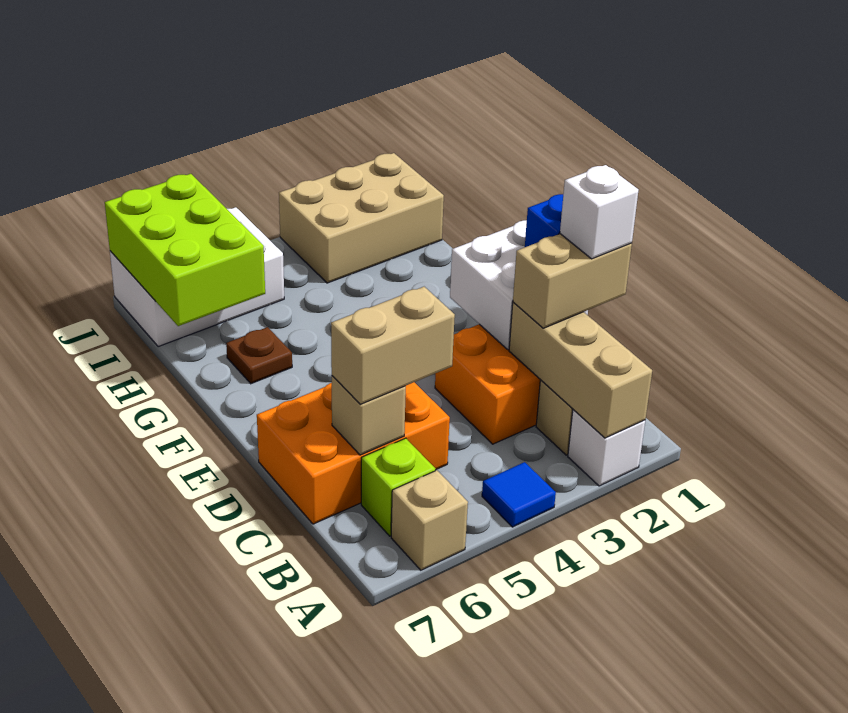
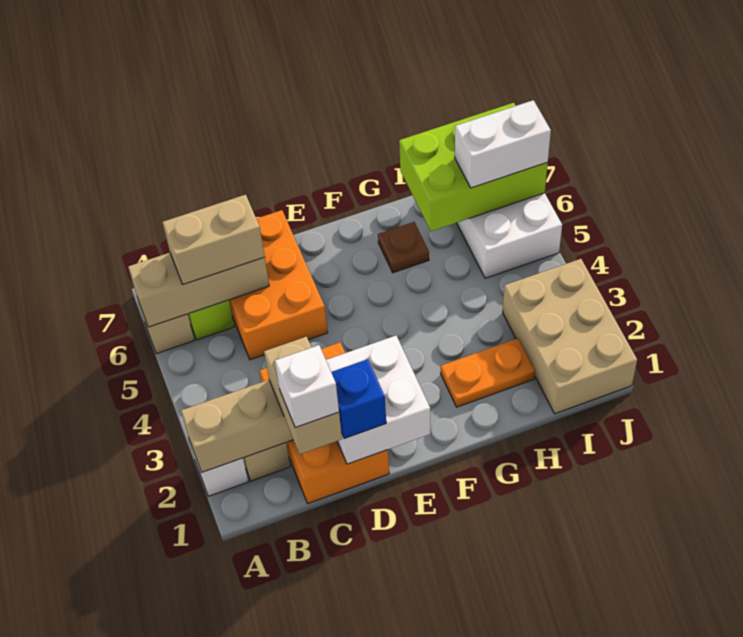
blue tile A4 level 1 -> none
tan brick C5:C6 level 3 -> tan brick B6:C6 level 3
tan brick C6 level 2 -> tan brick A6:C6 level 2
none -> orange plate G2:H2 level 1
none -> white brick I6:J6 level 3

